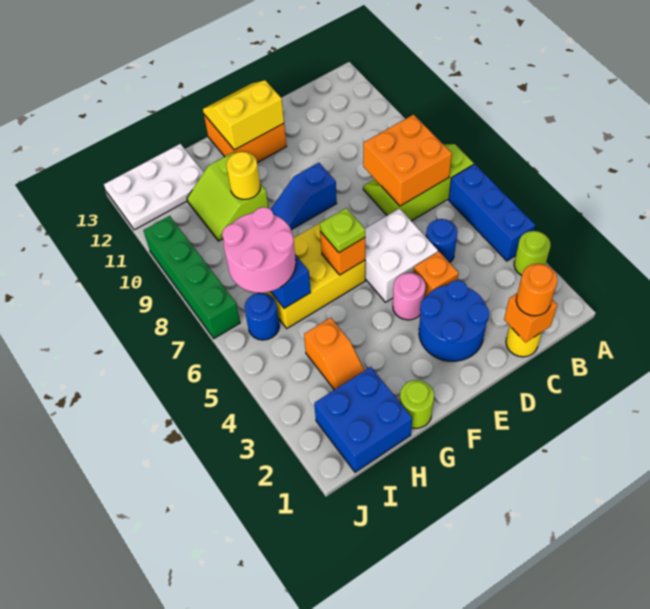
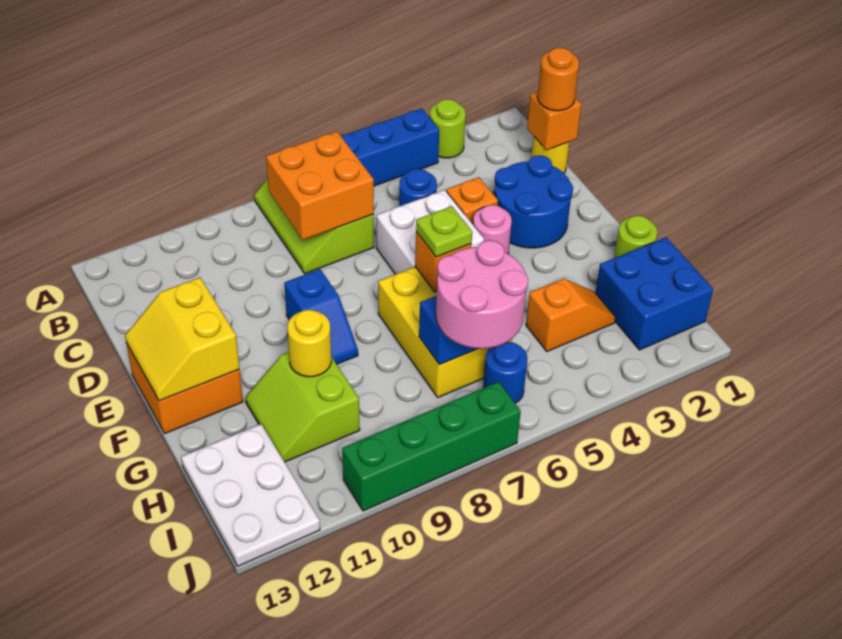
lime slope G10:H11 level 1 top G -> lime slope G10:H11 level 1 top 10

